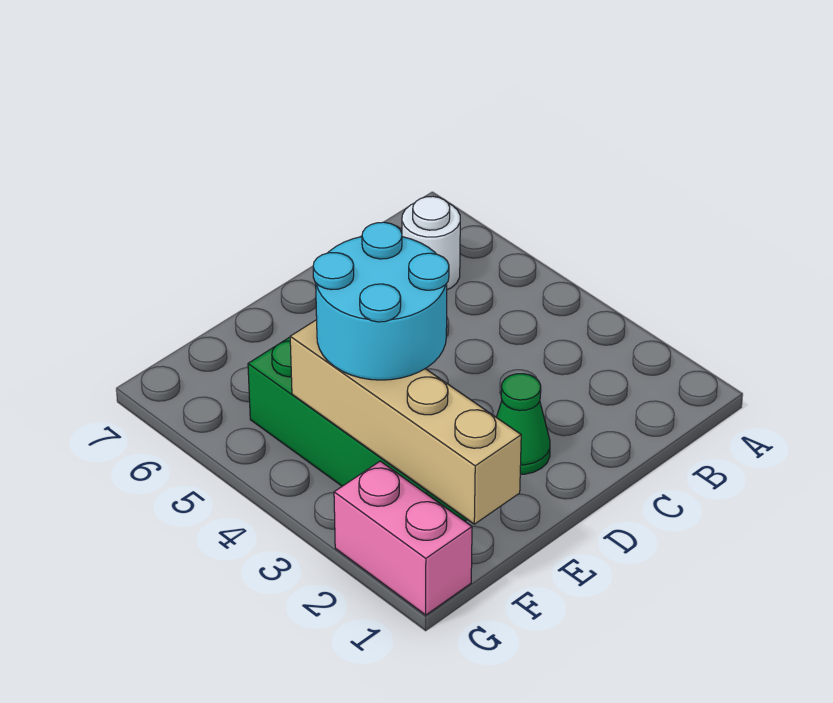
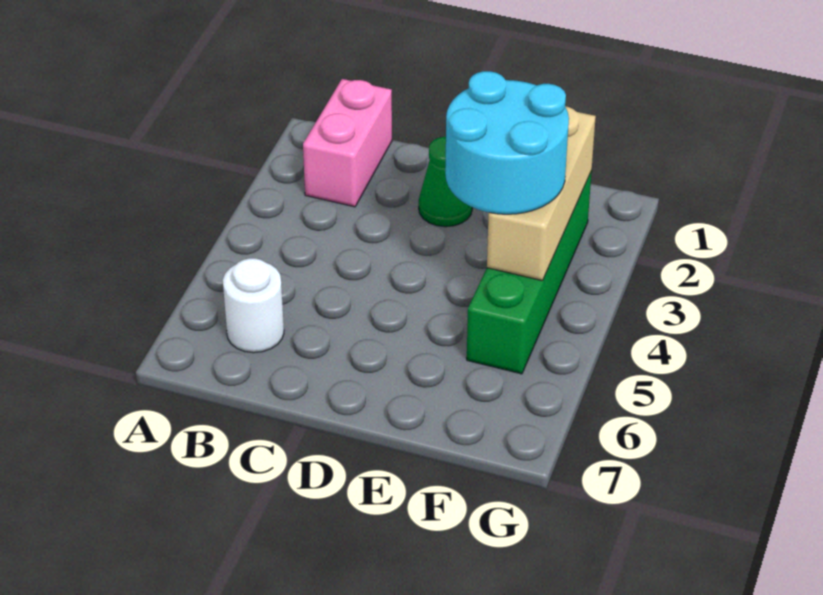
tan brick F1:F4 level 2 -> tan brick F2:F4 level 2
pink brick G1:G2 level 1 -> pink brick B1:B2 level 1

